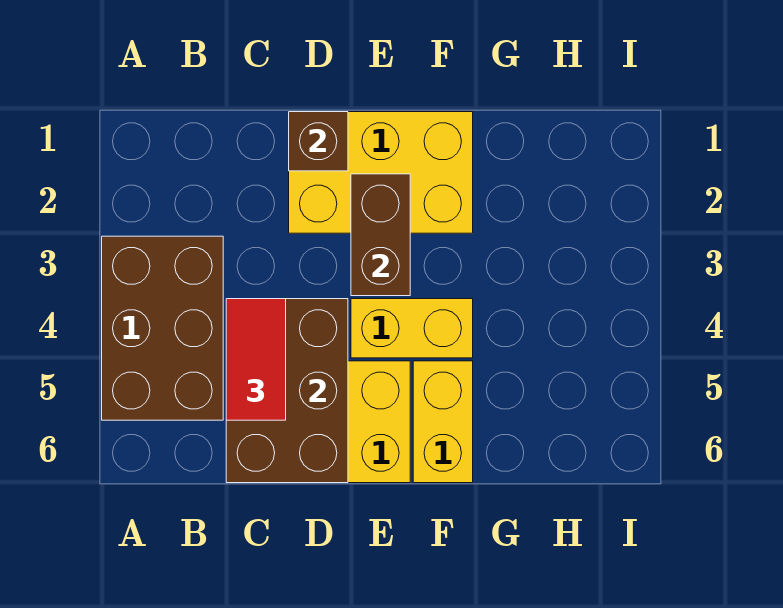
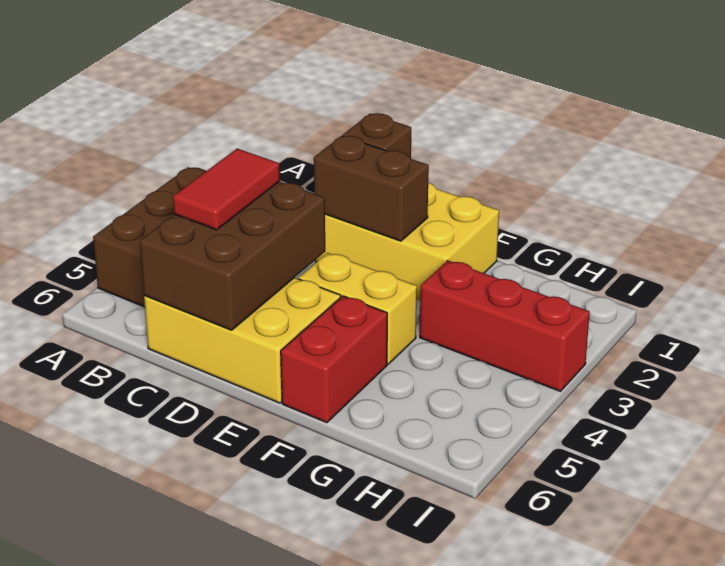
brown brick E2:E3 level 2 -> brown brick D2:E2 level 2
yellow brick F5:F6 level 1 -> red brick F5:F6 level 1
none -> red brick G3:I3 level 1

